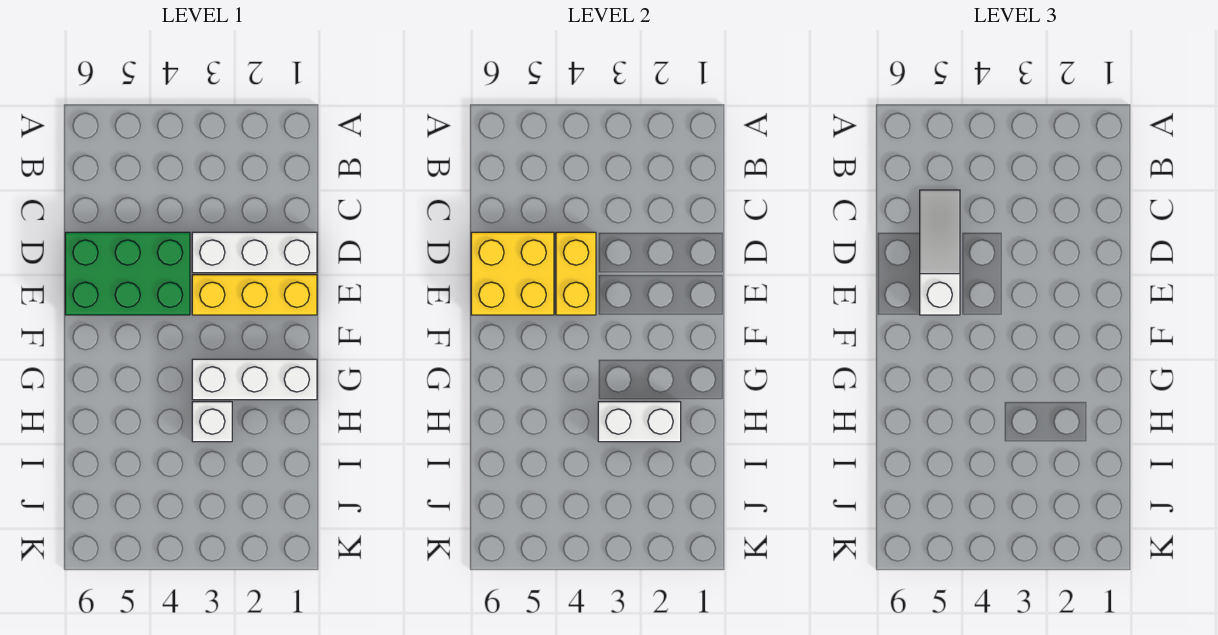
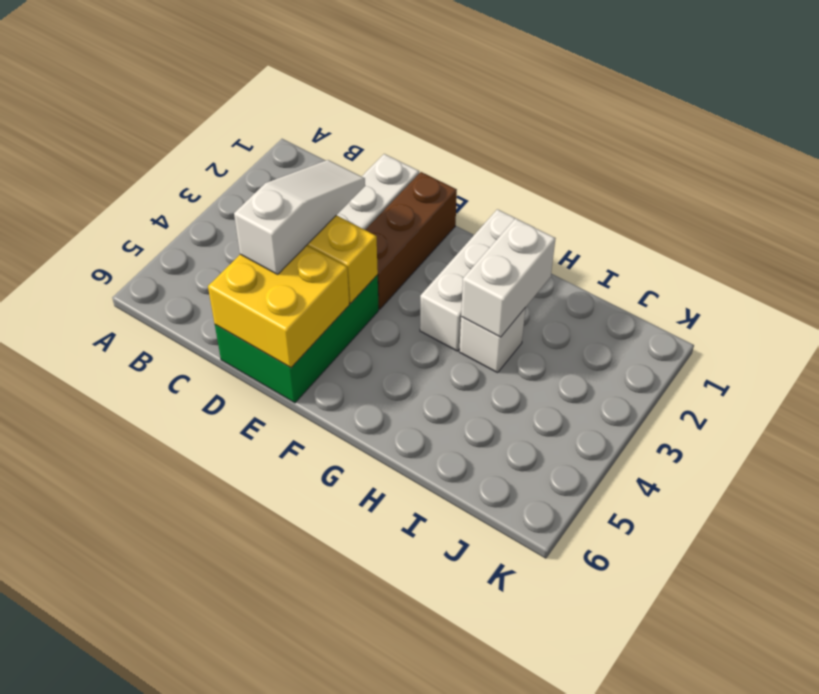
white slope C5:E5 level 3 top E -> white slope D3:D5 level 3 top 5
yellow brick E1:E3 level 1 -> brown brick E1:E3 level 1

